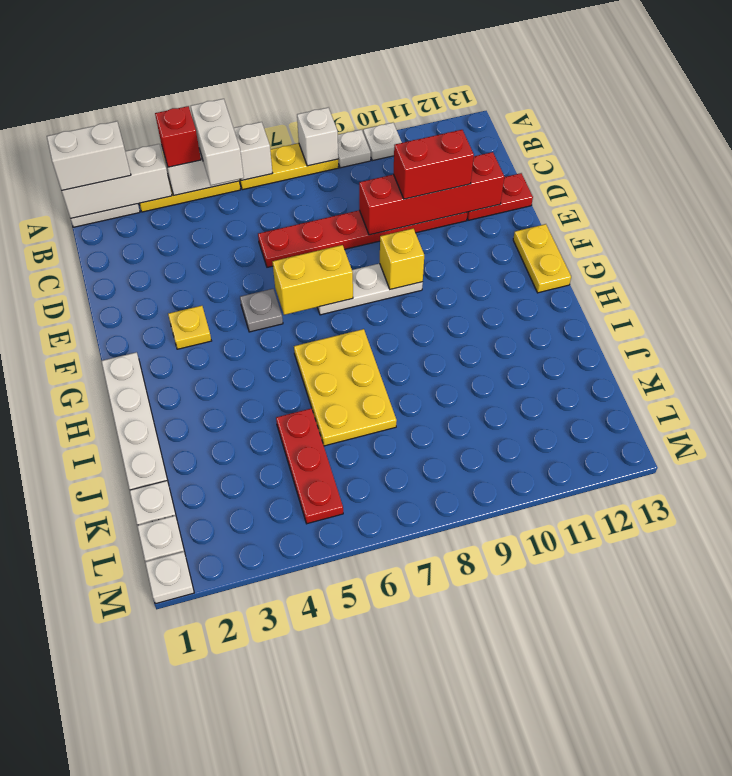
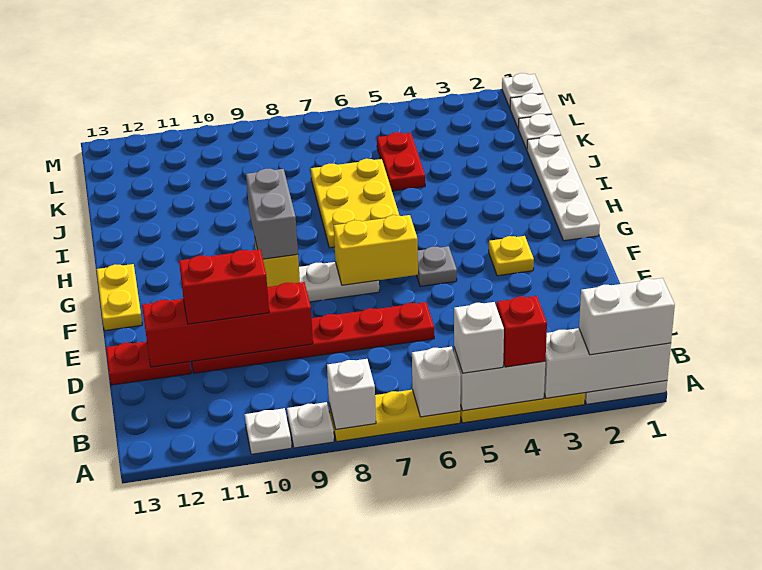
white brick A5:B5 level 3 -> white brick A5 level 3
none -> grey brick F9:G9 level 3
red plate J5:L5 level 1 -> red plate J5:K5 level 1

